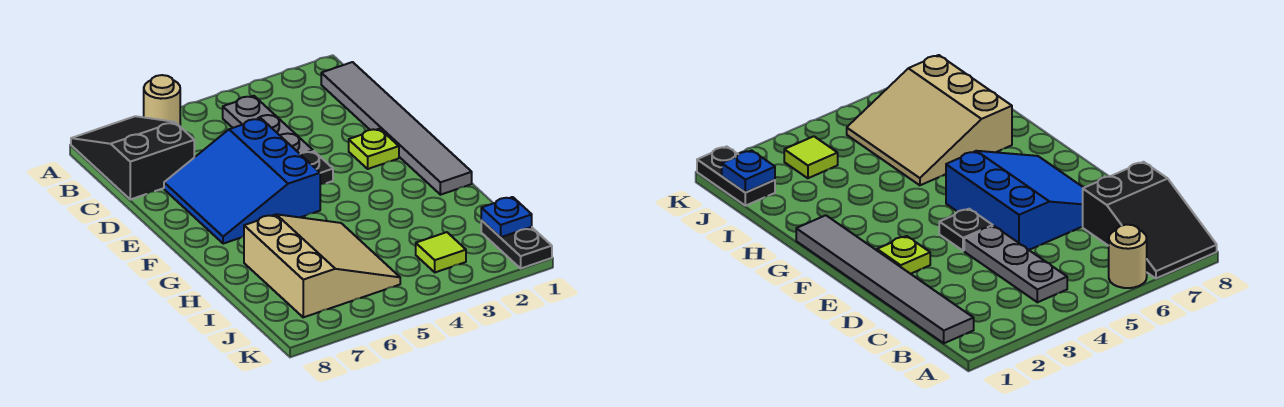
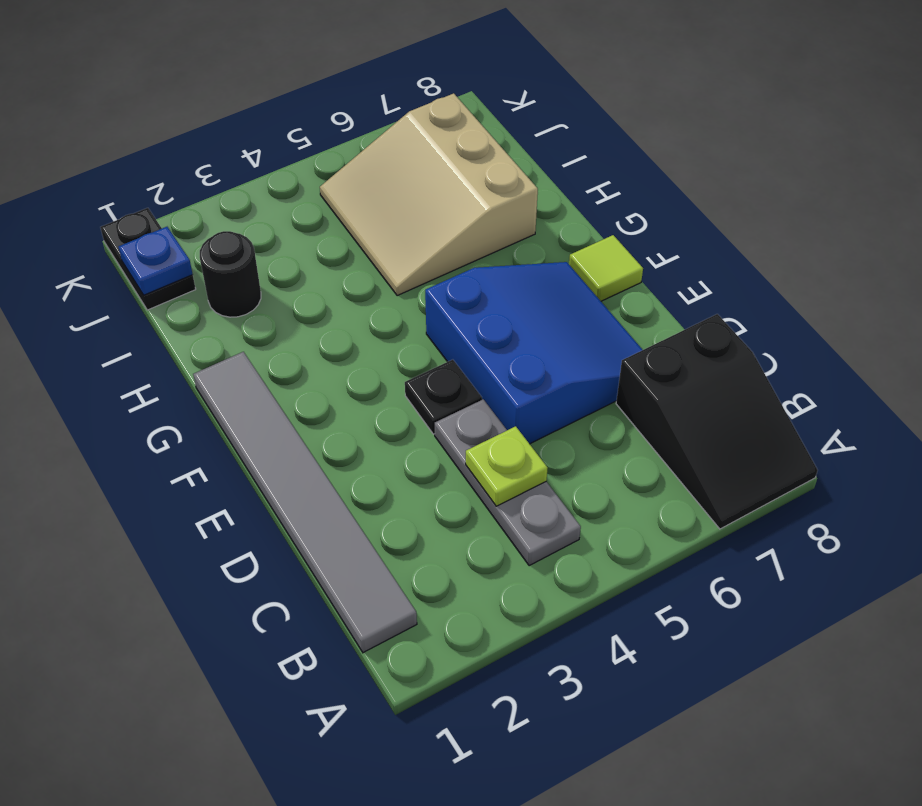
tan round brick A6 level 1 -> none
lime plate E2 level 1 -> lime plate C4 level 2
none -> black round brick I2 level 1
lime tile J3 level 1 -> lime tile F8 level 1

